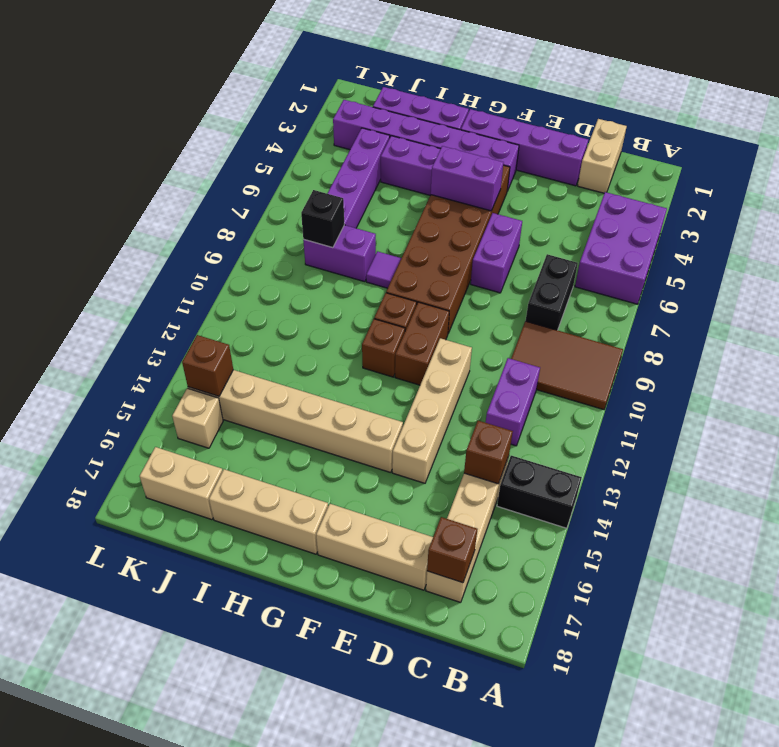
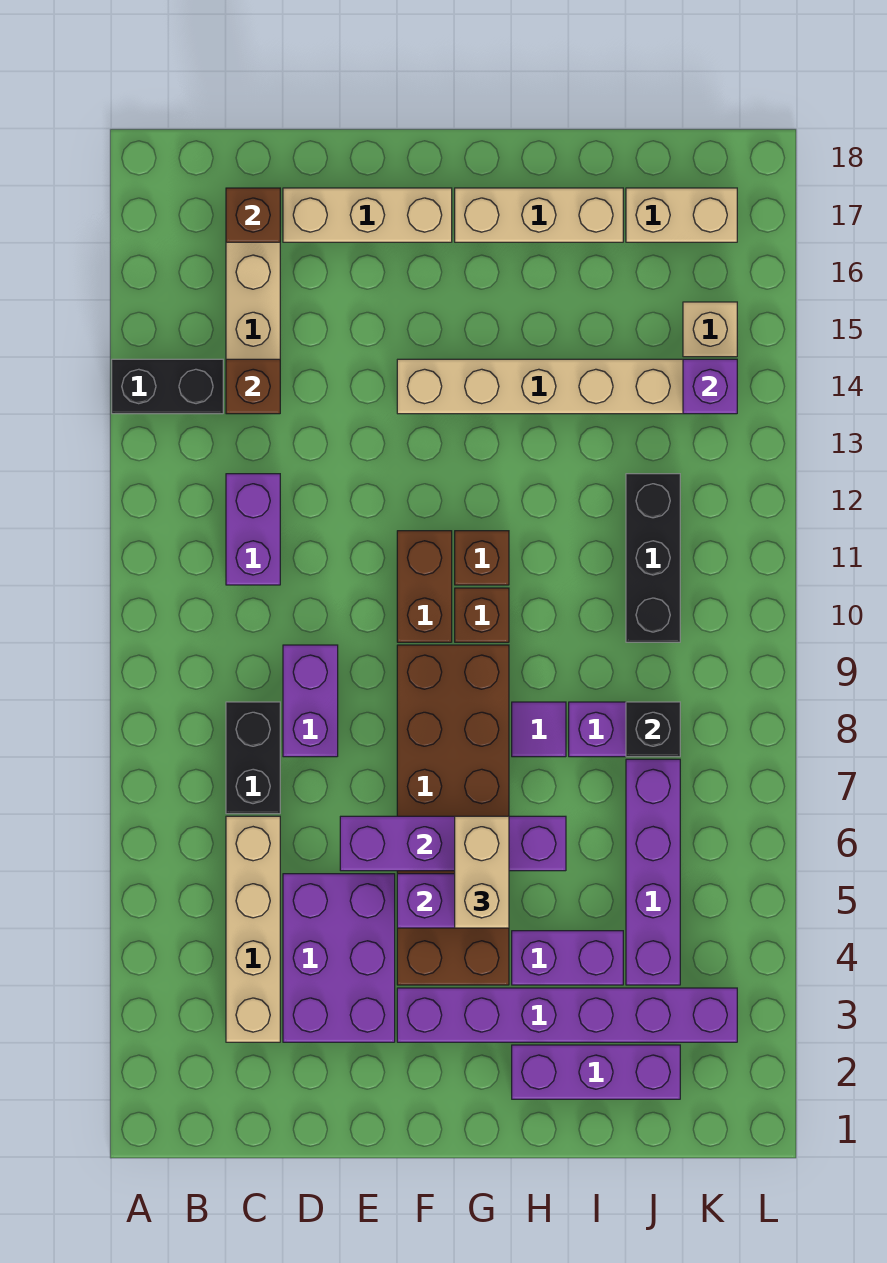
purple brick A4:B6 level 1 -> purple brick D3:E5 level 1
brown tile A9:C10 level 1 -> none
tan brick C1:C2 level 1 -> tan brick G5:G6 level 3
purple brick D2:G2 level 1 -> purple brick E6:H6 level 2
purple brick E6:E7 level 1 -> purple brick D8:D9 level 1
tan brick E11:E14 level 1 -> tan brick C3:C6 level 1
none -> black brick J10:J12 level 1
brown brick K14 level 2 -> purple brick K14 level 2

